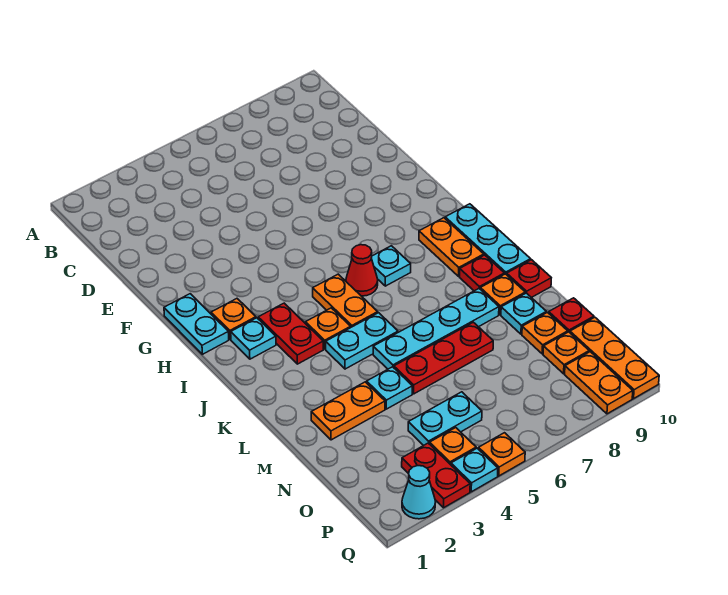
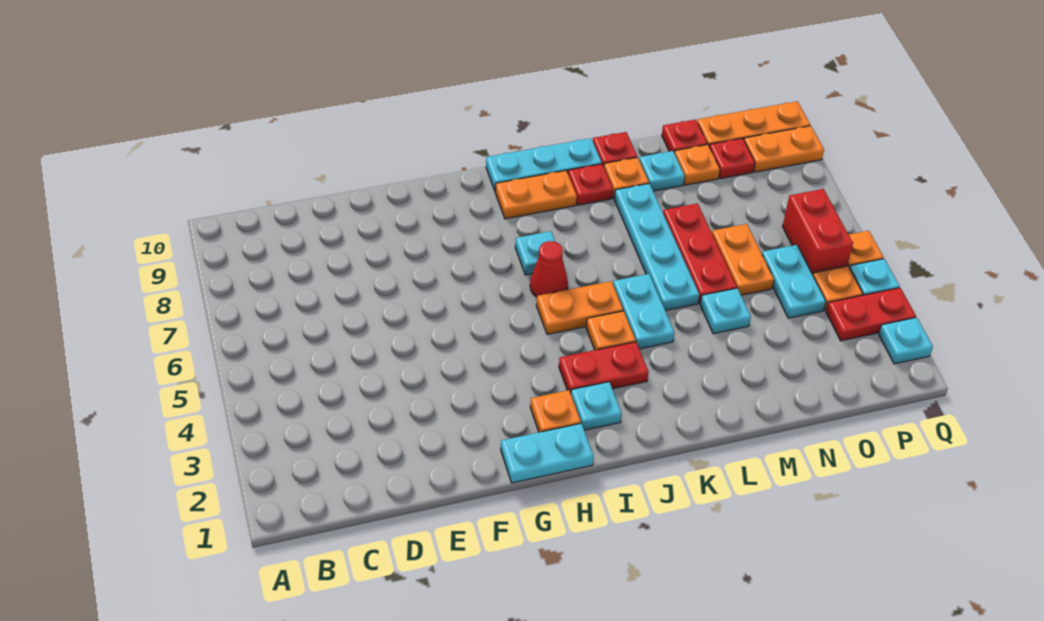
orange plate M2:M3 level 1 -> orange plate N5:N6 level 1
orange plate O9 level 1 -> red plate O9 level 1
none -> red brick P5:P6 level 1
cyan cone Q2 level 1 -> cyan plate Q2 level 1

